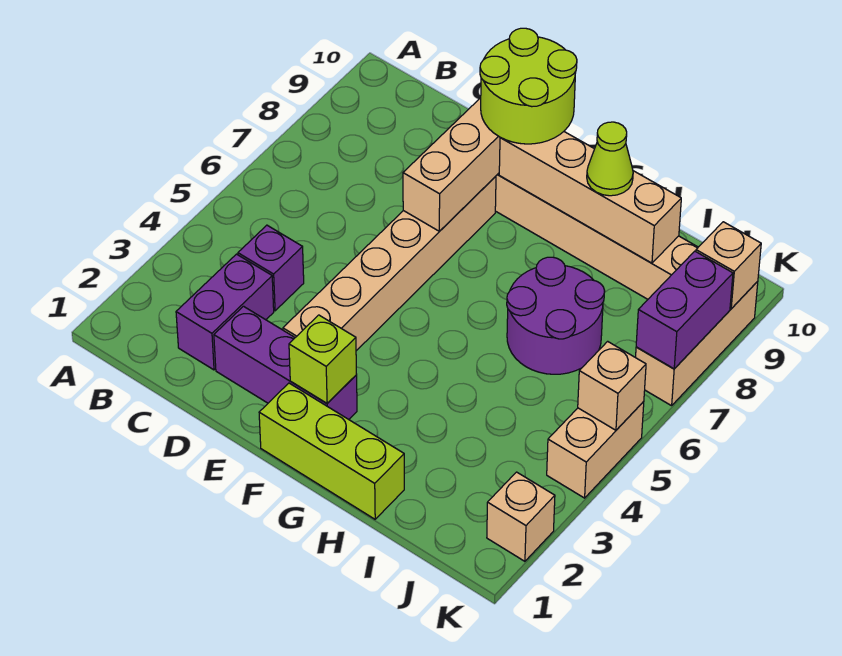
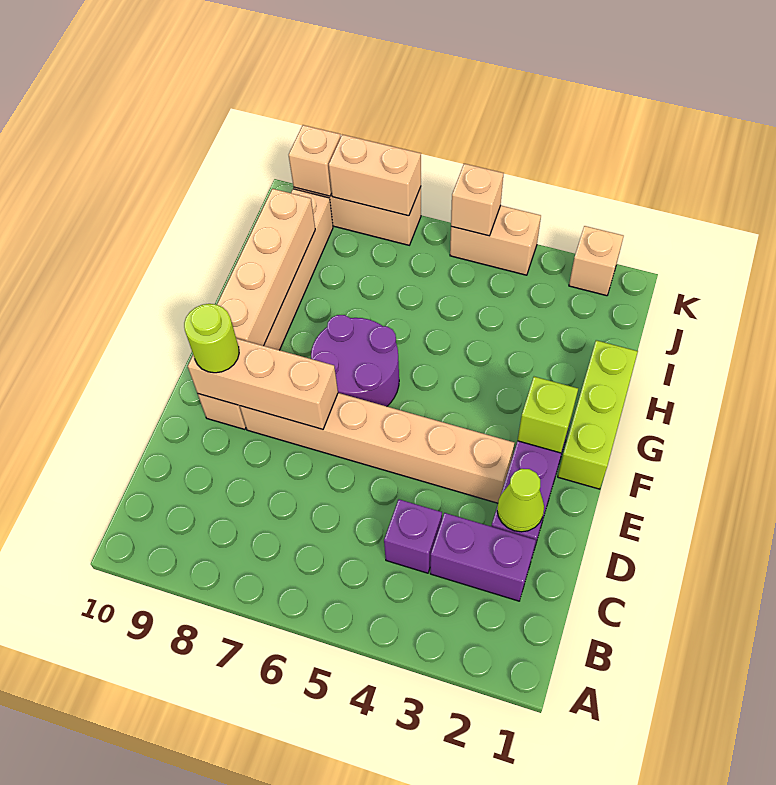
lime round brick E9:F10 level 3 -> lime round brick E9 level 3
purple round brick H6:I7 level 1 -> purple round brick F6:G7 level 1
lime cone H9 level 3 -> lime cone D2 level 2
purple brick K7:K8 level 2 -> tan brick K7:K8 level 2

